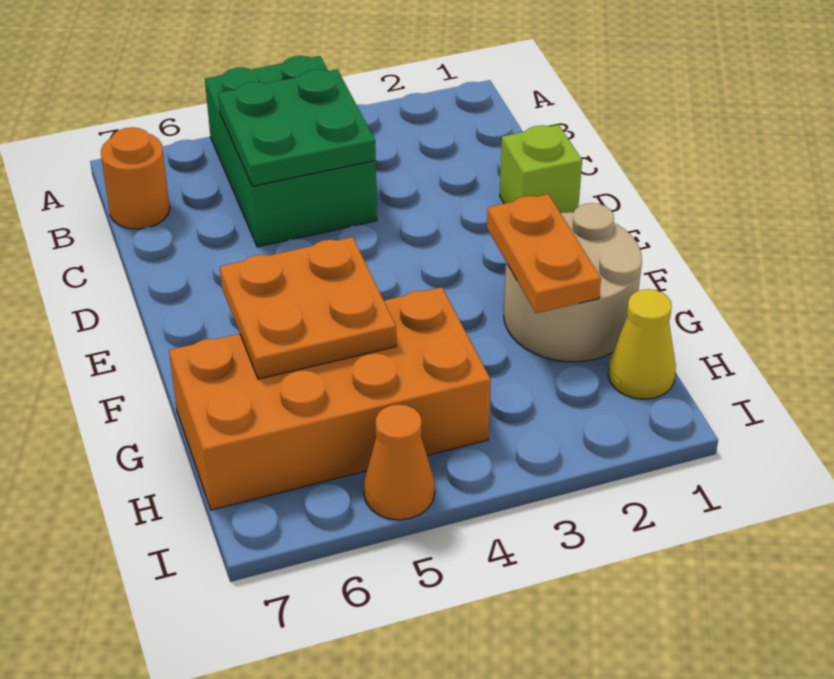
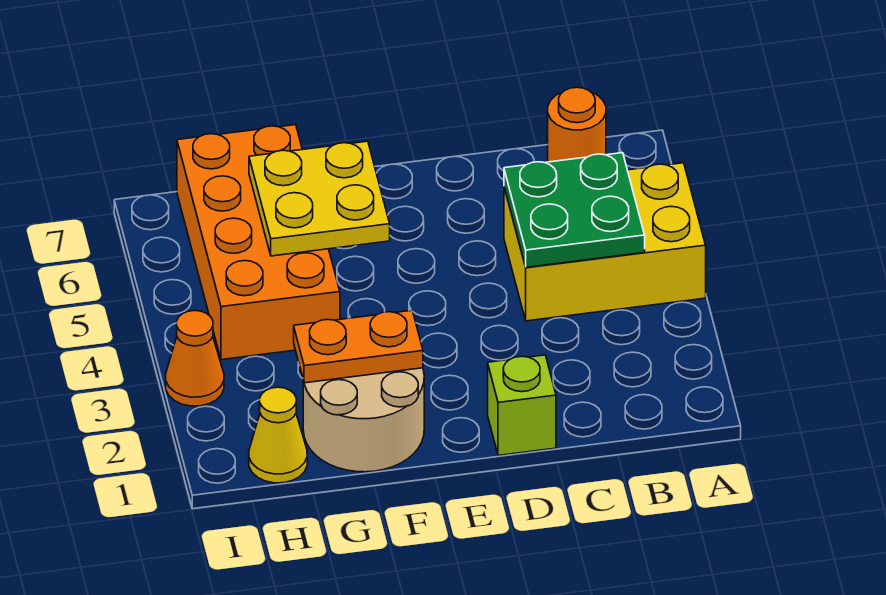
green brick A4:C5 level 1 -> yellow brick A4:C5 level 1
orange plate F5:G6 level 2 -> yellow plate F5:G6 level 2
orange cone I5 level 1 -> orange cone I3 level 1

